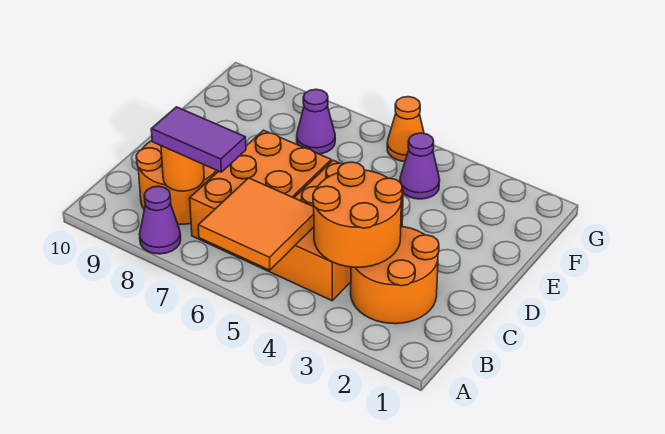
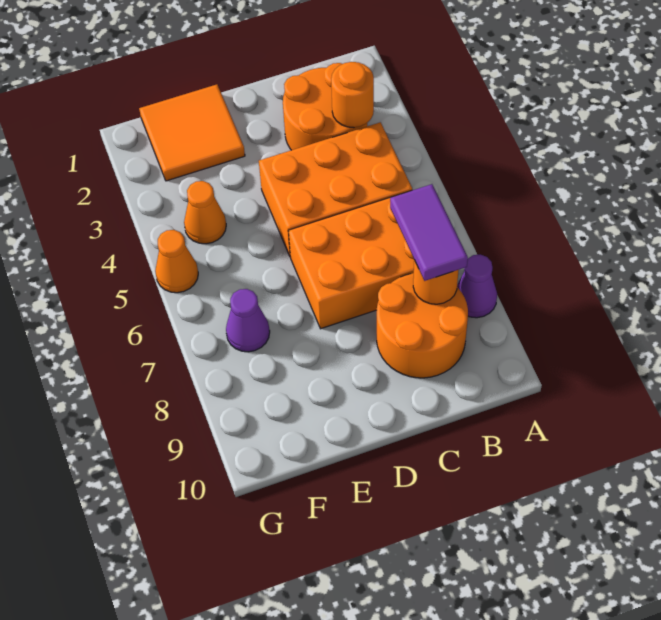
orange tile A5:B6 level 2 -> orange tile E1:F2 level 1
orange round brick B3:C4 level 2 -> orange round brick B3 level 2
purple cone F4 level 1 -> orange cone F4 level 1

